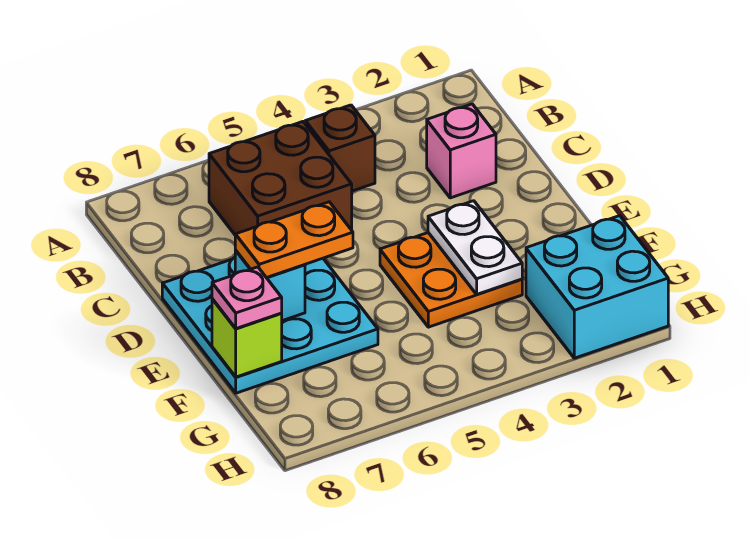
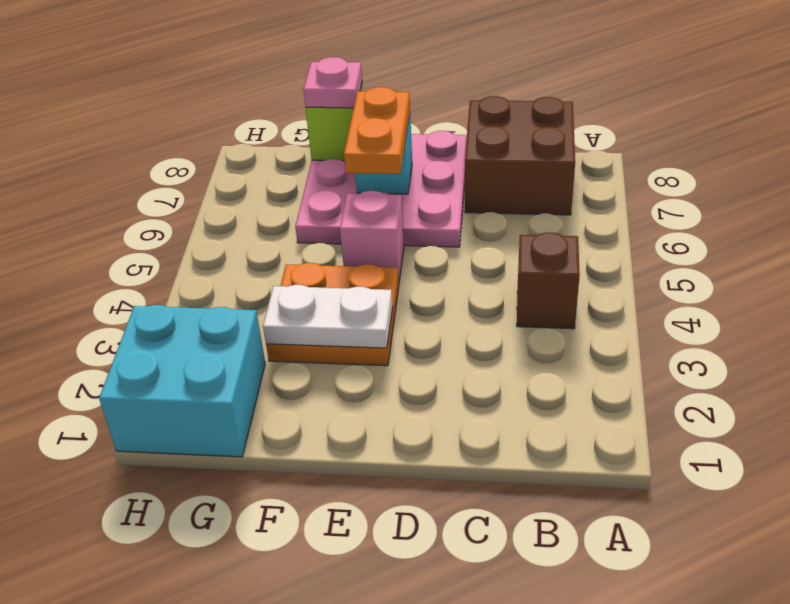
brown brick B5:C6 level 1 -> brown brick B7:C8 level 1
pink brick C2 level 1 -> pink brick E5 level 1
cyan plate D6:F8 level 1 -> pink plate D6:F8 level 1

